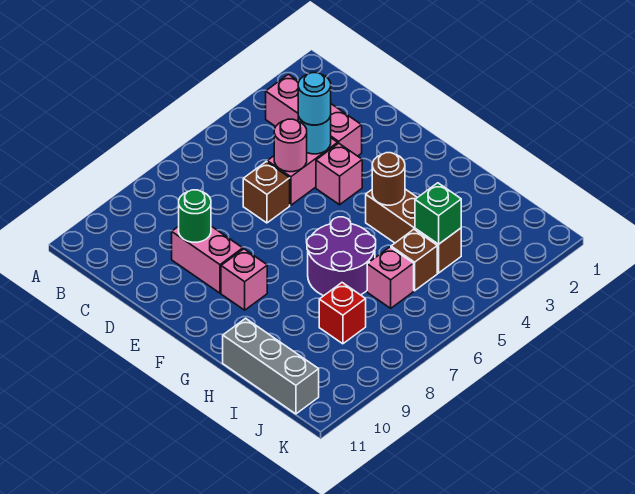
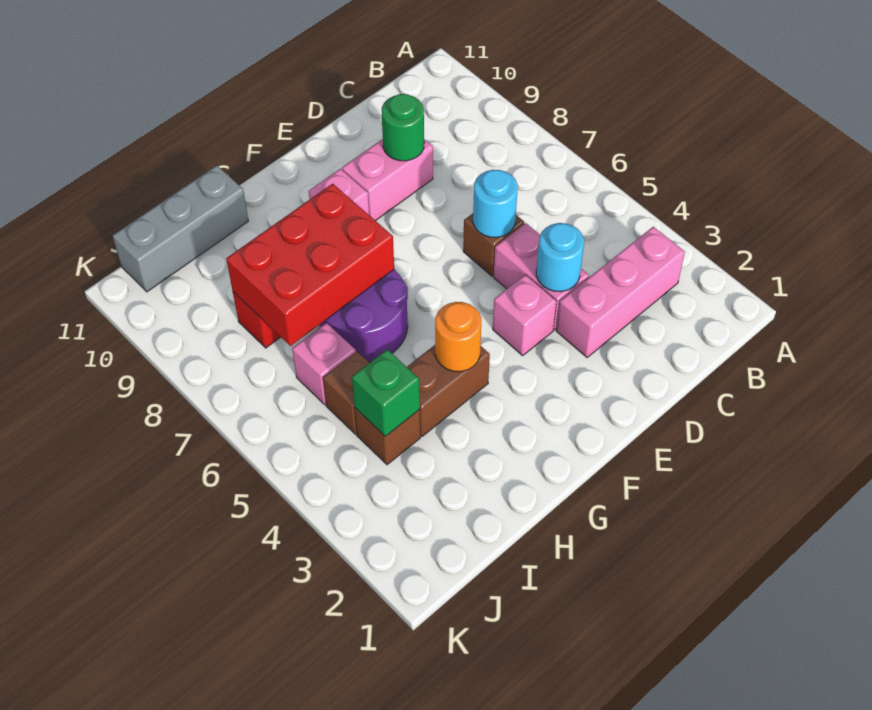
cyan round brick D4 level 3 -> cyan round brick D6 level 2
pink round brick D5 level 2 -> none
brown round brick G4 level 2 -> orange round brick G4 level 2
none -> red brick G7:I8 level 2

